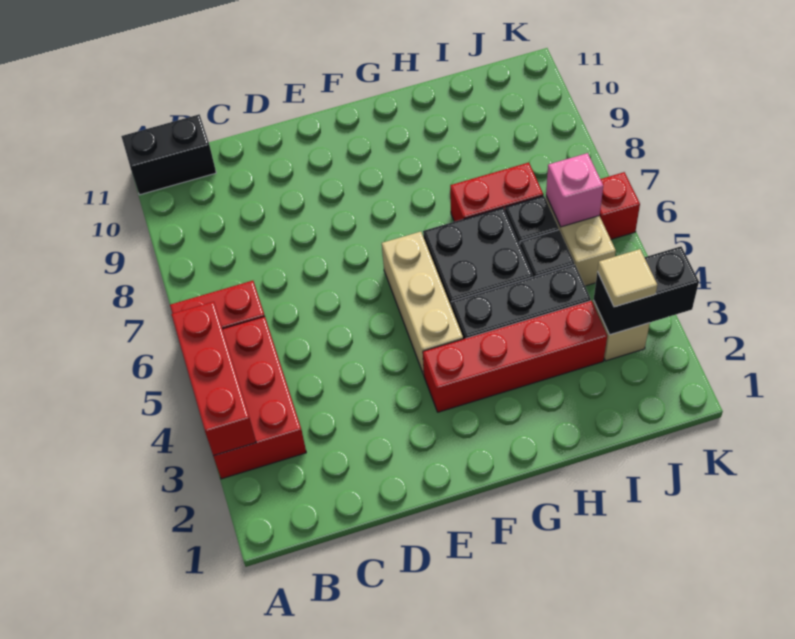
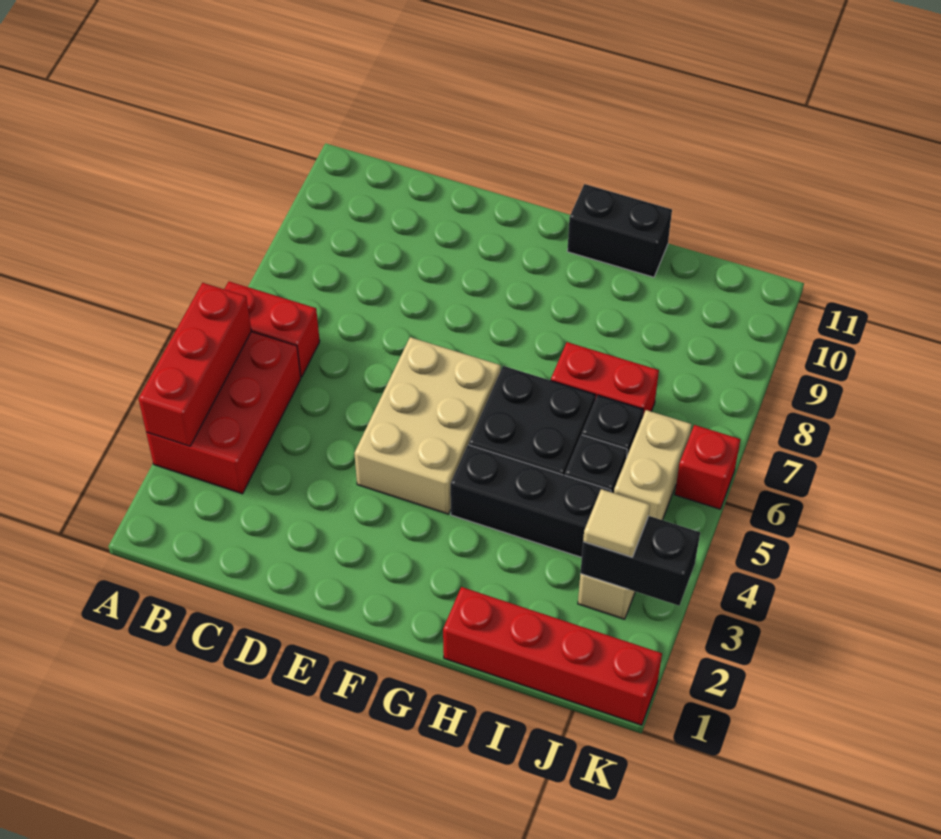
black brick A11:B11 level 1 -> black brick G11:H11 level 1
red brick F3:I3 level 1 -> red brick H1:K1 level 1
tan brick F4:F6 level 1 -> tan brick E4:F6 level 1
pink brick J6 level 2 -> none

